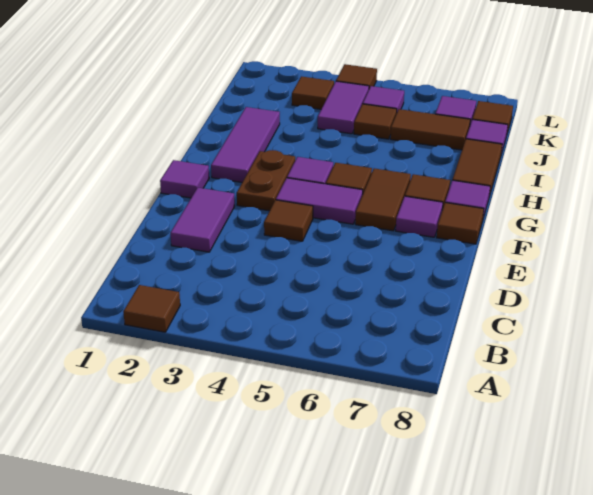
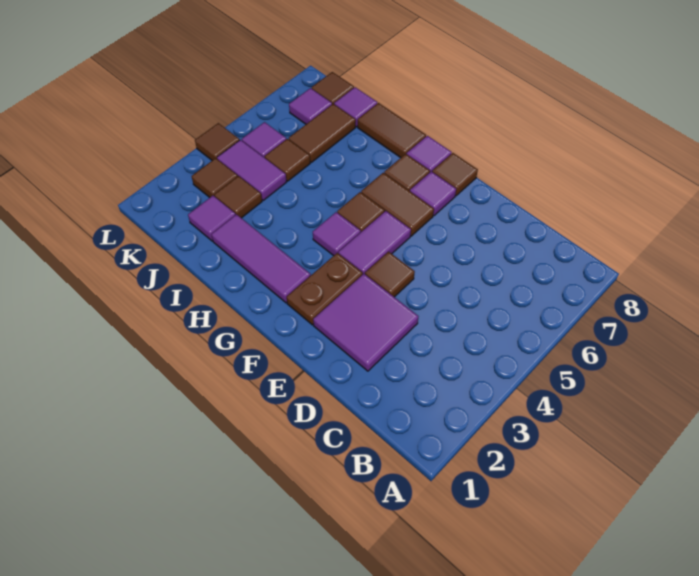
brown tile A2 level 1 -> brown tile J3 level 1
purple tile D2:E2 level 1 -> purple tile D2:E3 level 1
purple tile F1 level 1 -> purple tile J2 level 1
brown plate F3:G3 level 1 -> brown plate F2:F3 level 1

